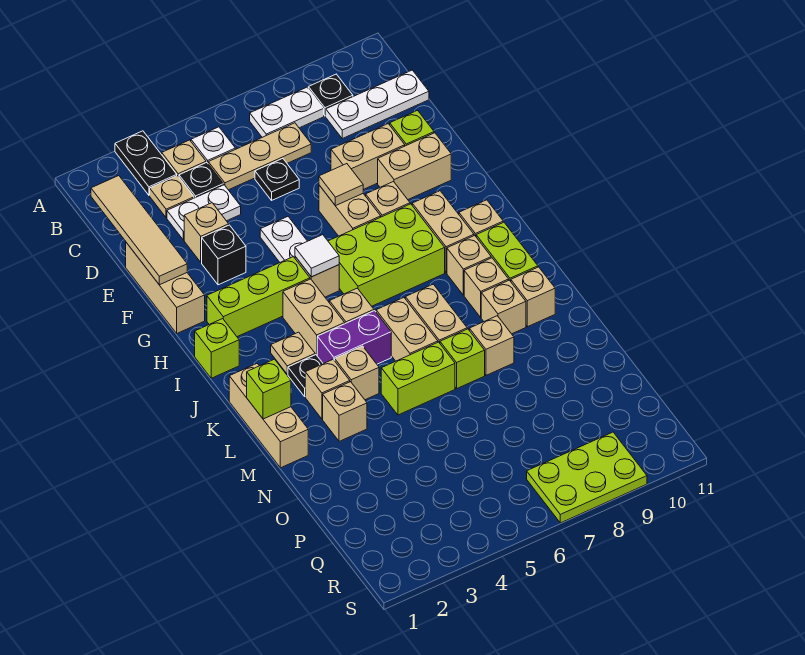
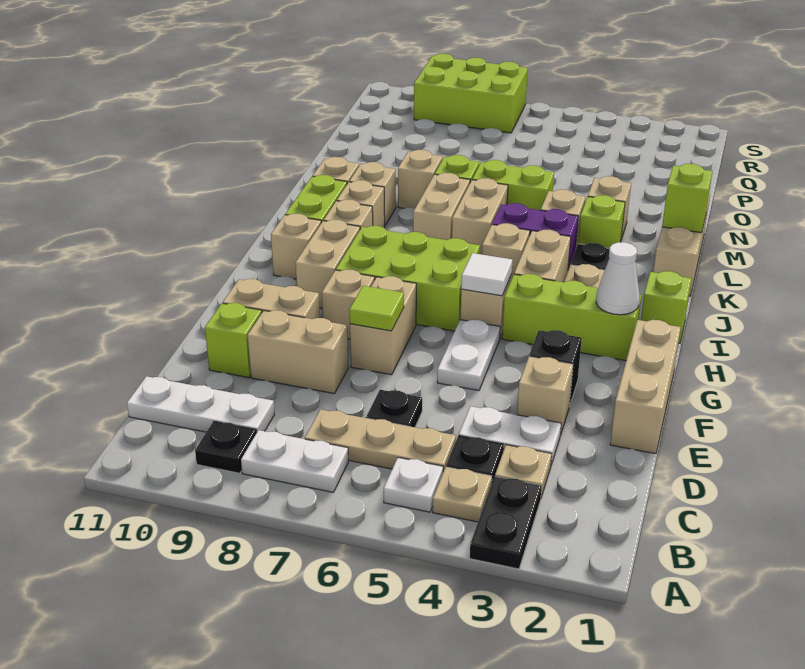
tan tile C1:F1 level 2 -> none
tan tile F7 level 2 -> lime tile F7 level 2
none -> white cone H2 level 2
tan brick L3 level 1 -> lime brick L3 level 1
lime plate R7:S9 level 1 -> lime brick R7:S9 level 1

